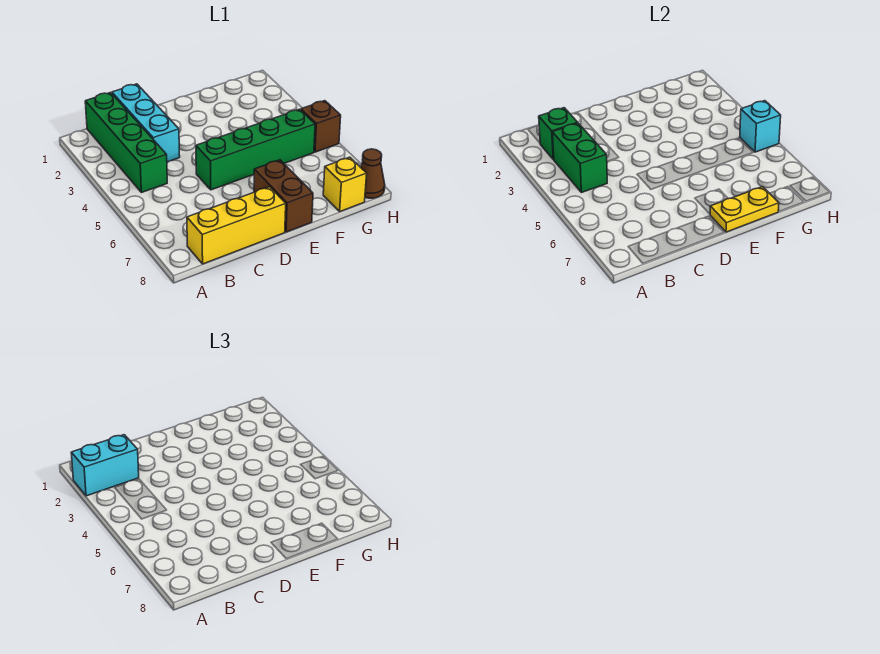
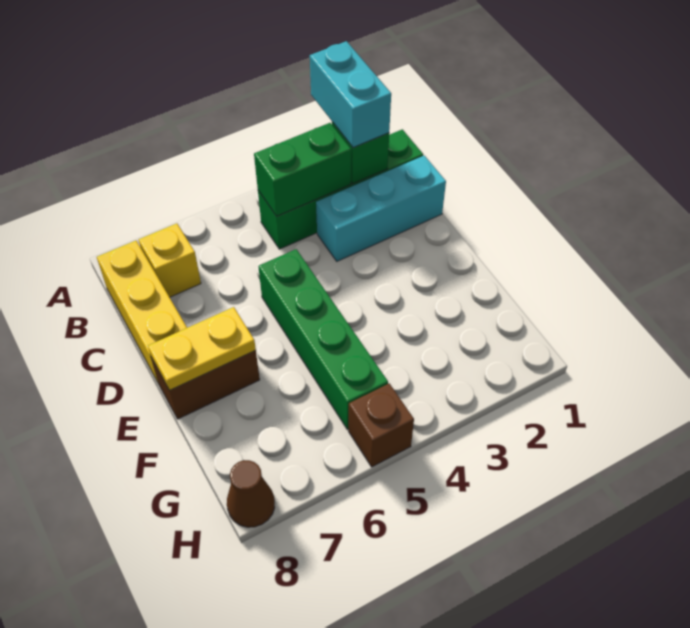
yellow plate E8:F8 level 2 -> yellow plate E7:E8 level 2
yellow brick G8 level 1 -> yellow brick B7 level 1
cyan brick H5 level 2 -> none

